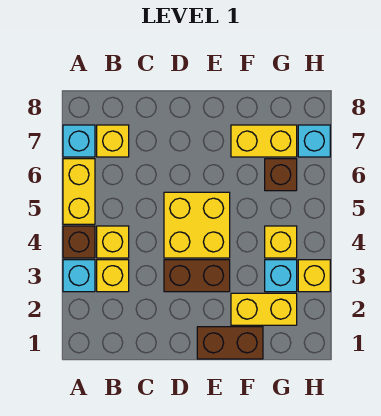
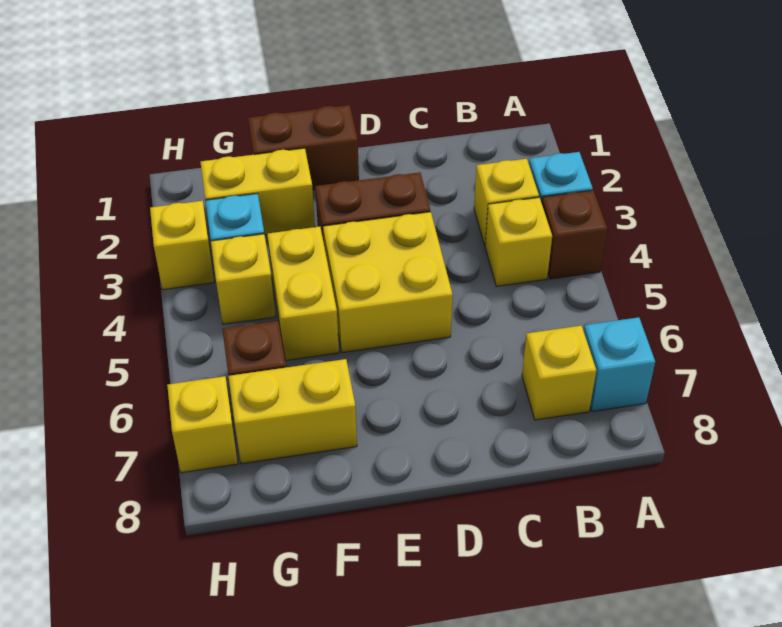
yellow brick A5:A6 level 1 -> yellow brick F4:F5 level 1
cyan brick H7 level 1 -> yellow brick H7 level 1

